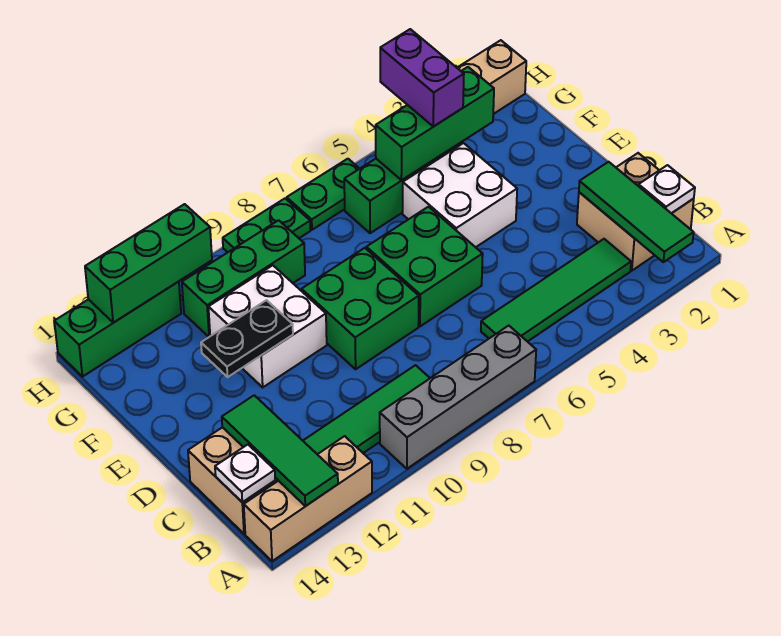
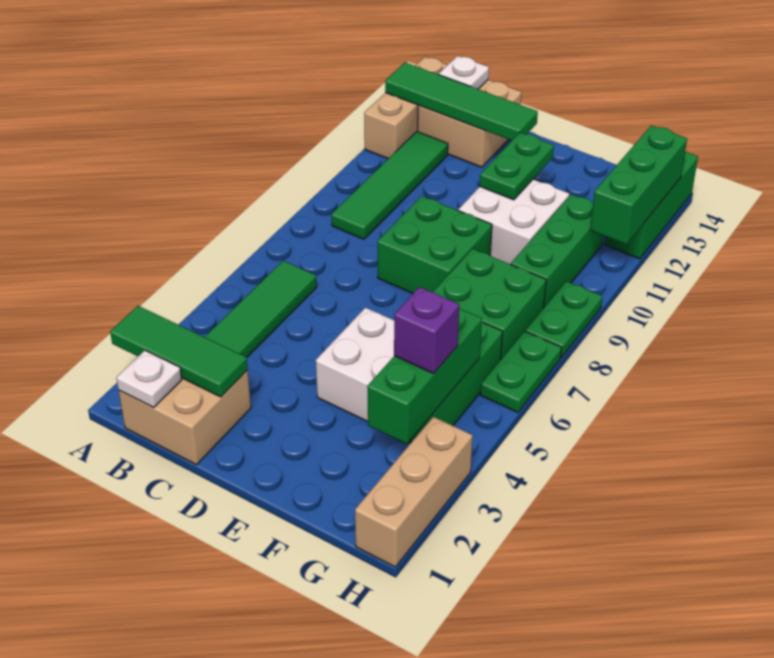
grey brick A7:A10 level 1 -> none
green tile A13:C13 level 2 -> green tile A13:D13 level 2
green brick D6:E7 level 1 -> green brick F7:G8 level 1
black plate E11:E12 level 2 -> green plate E11:E12 level 2
purple brick G4:H4 level 3 -> purple brick G4 level 3

